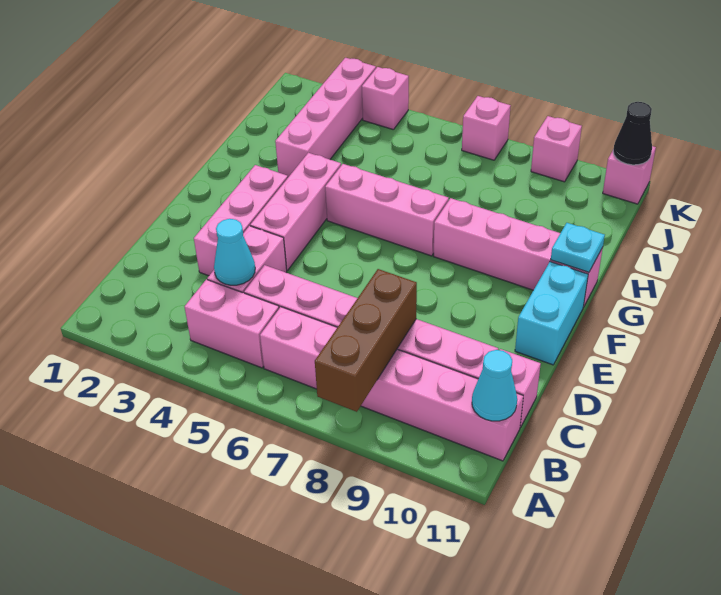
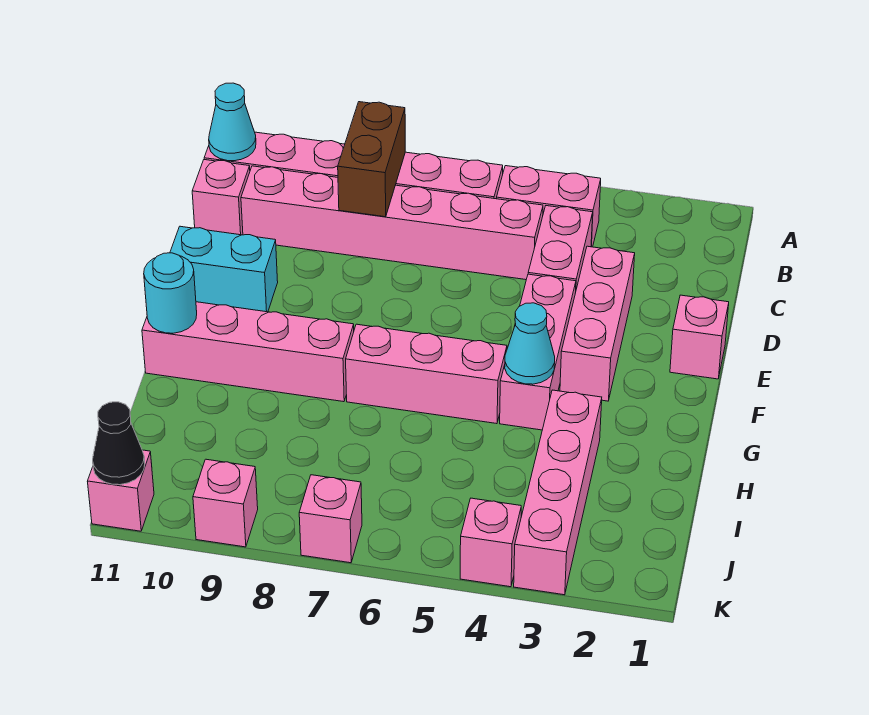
brown brick A8:C8 level 2 -> brown brick B8:C8 level 2
cyan cone C4 level 2 -> cyan cone G4 level 2
none -> pink brick E1 level 1
cyan brick E11:F11 level 1 -> cyan brick E10:E11 level 1
cyan plate G11 level 2 -> cyan round brick G11 level 2

